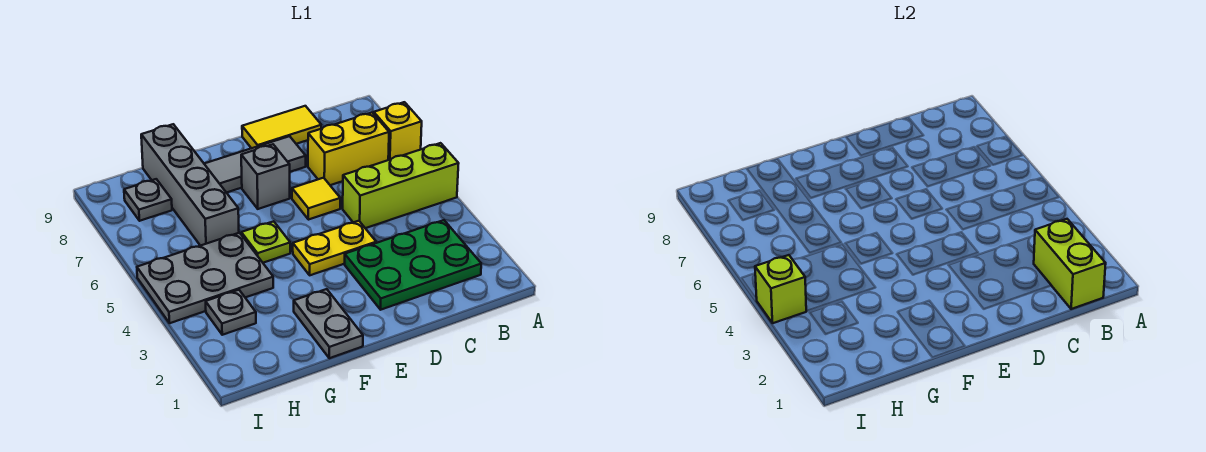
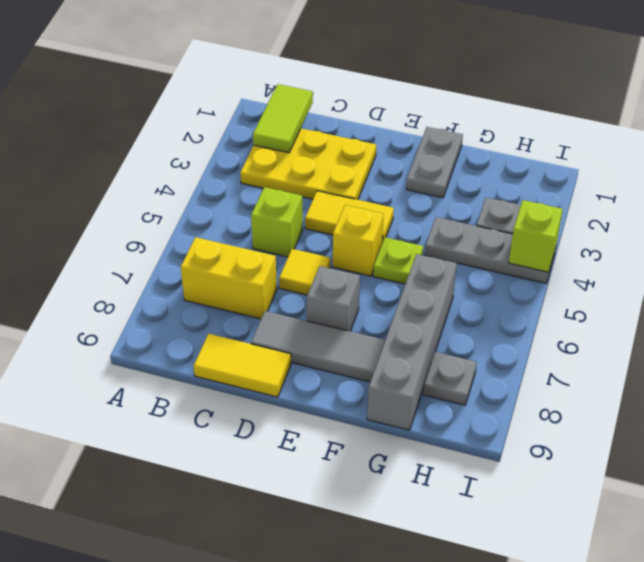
lime brick A5:C5 level 1 -> lime brick C5 level 1
yellow brick A7 level 1 -> yellow brick E5 level 1
lime brick B1:B2 level 2 -> lime tile B1:B2 level 2
green plate B2:D3 level 1 -> yellow plate B2:D3 level 1
yellow plate D4:E4 level 1 -> yellow tile D4:E4 level 1
grey plate G4:I5 level 1 -> grey plate G4:I4 level 1

